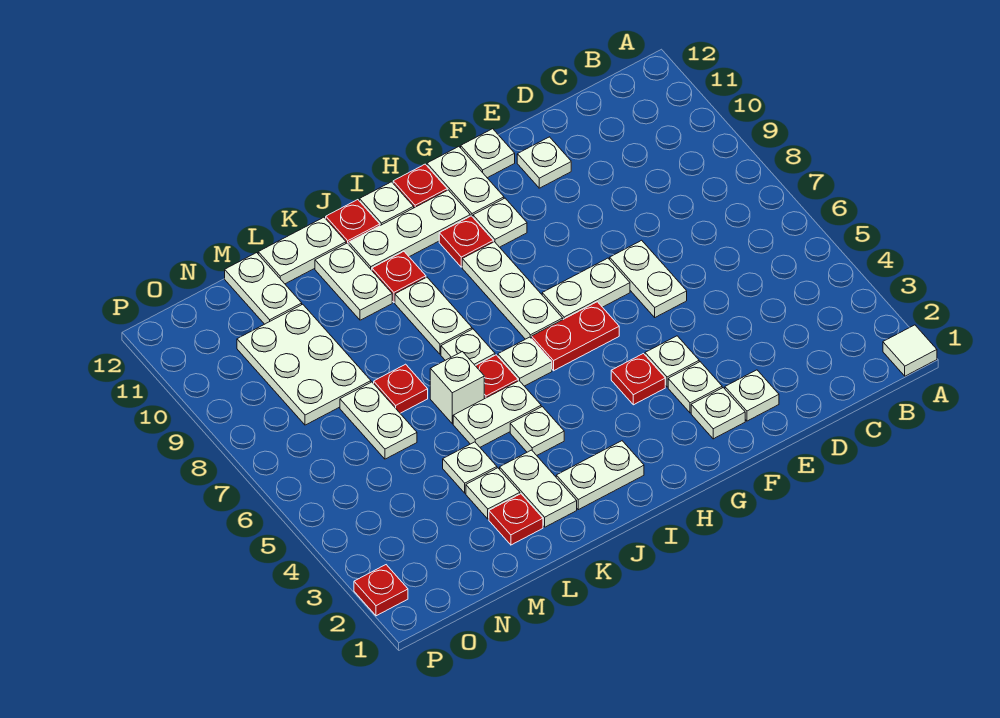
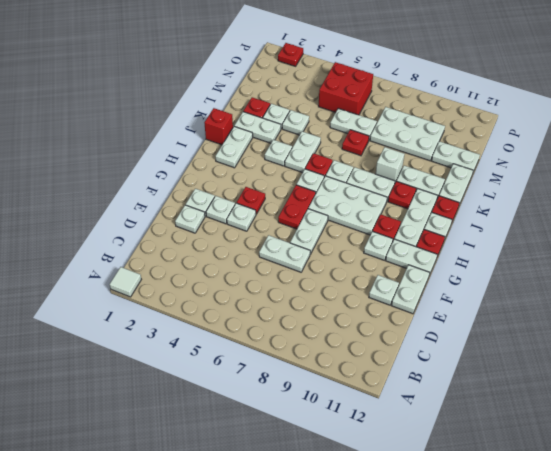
white plate F12 level 1 -> white plate E12:F12 level 1
white plate H7:H9 level 1 -> white plate H7:I9 level 1
none -> red brick J1 level 1
white brick K6 level 1 -> white brick K9 level 1
none -> red brick N5:O6 level 1

